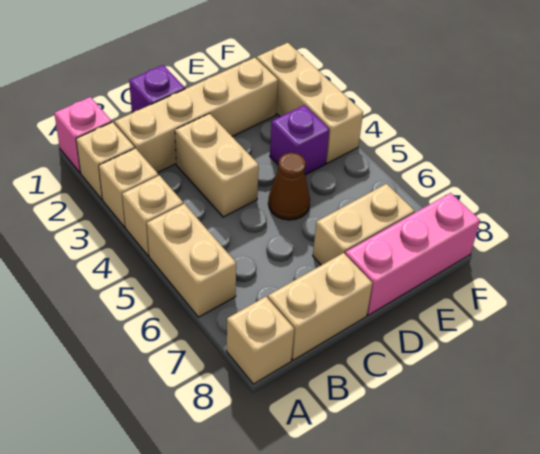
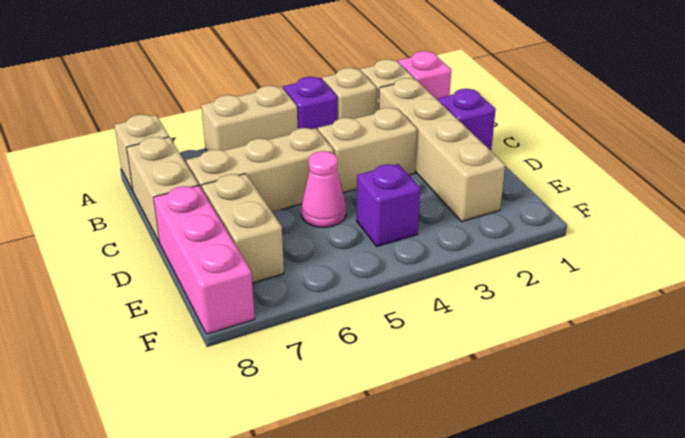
tan brick A4 level 1 -> purple brick A4 level 1
brown cone D5 level 1 -> pink cone D5 level 1
tan brick F2:F4 level 1 -> tan brick C5:C7 level 1

